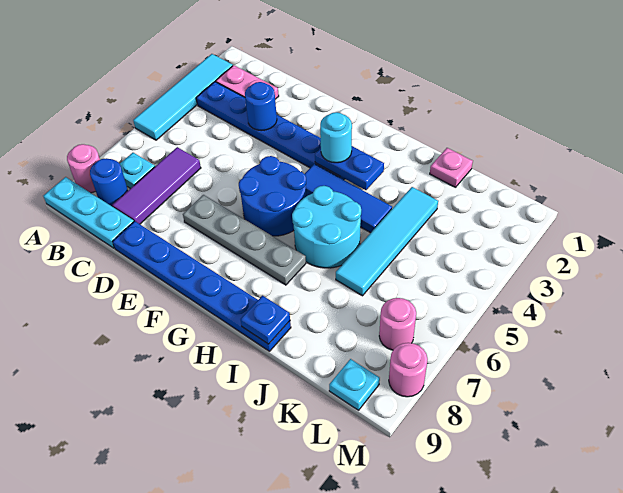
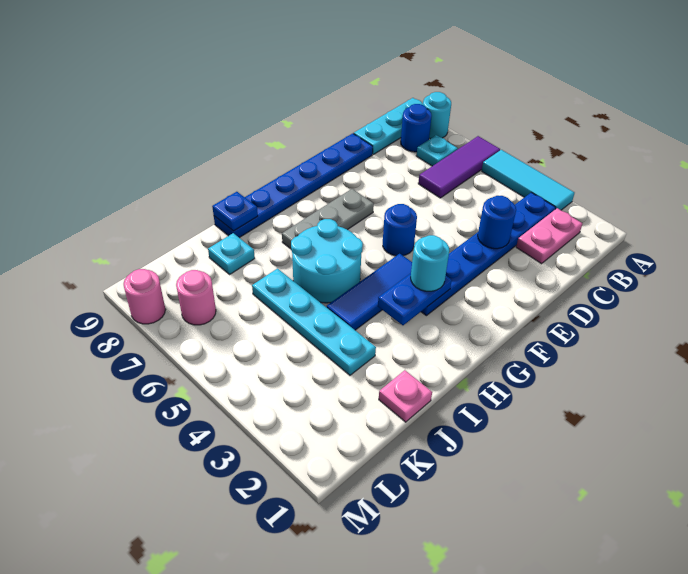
cyan tile A2:A5 level 1 -> cyan tile A3:A5 level 1
pink round brick A8 level 1 -> cyan round brick A8 level 1
purple tile C6:C8 level 1 -> purple tile A6:C6 level 1
grey plate E7:H7 level 1 -> grey plate F7:H7 level 1
blue round brick F5:G6 level 1 -> blue round brick F5 level 1
cyan tile J3:J6 level 1 -> cyan plate J3:J6 level 1
cyan plate L9 level 1 -> cyan plate J8 level 1

